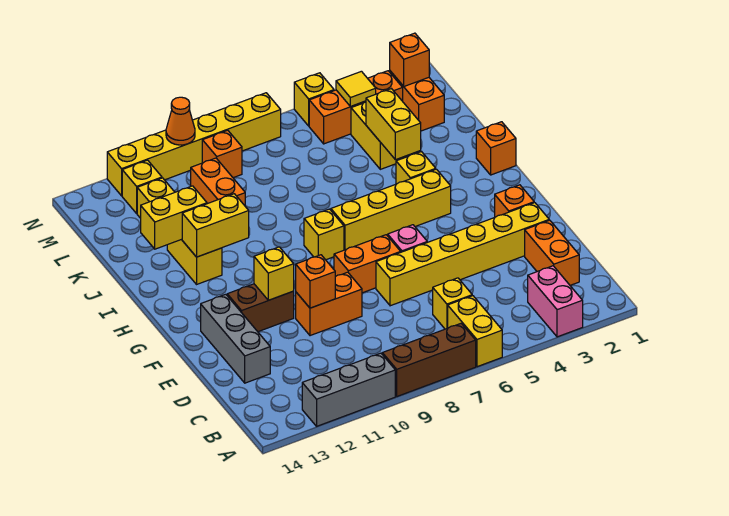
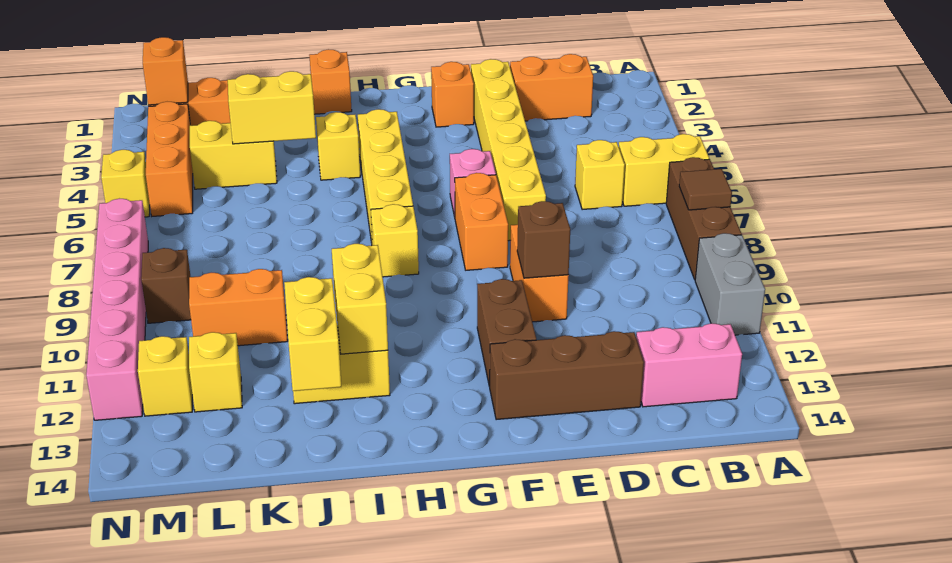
pink brick A3:B3 level 1 -> pink brick B13:C13 level 1
none -> brown tile A8 level 2
grey brick A10:A12 level 1 -> grey brick A10:A11 level 1
grey brick D13:F13 level 1 -> brown brick D13:F13 level 1
orange brick E10 level 2 -> brown brick E10 level 2
yellow brick F11 level 2 -> none
yellow tile M4 level 2 -> none
orange brick M9 level 1 -> brown brick M9 level 1
yellow brick N7:N12 level 1 -> pink brick N7:N12 level 1
orange cone N10 level 2 -> none

